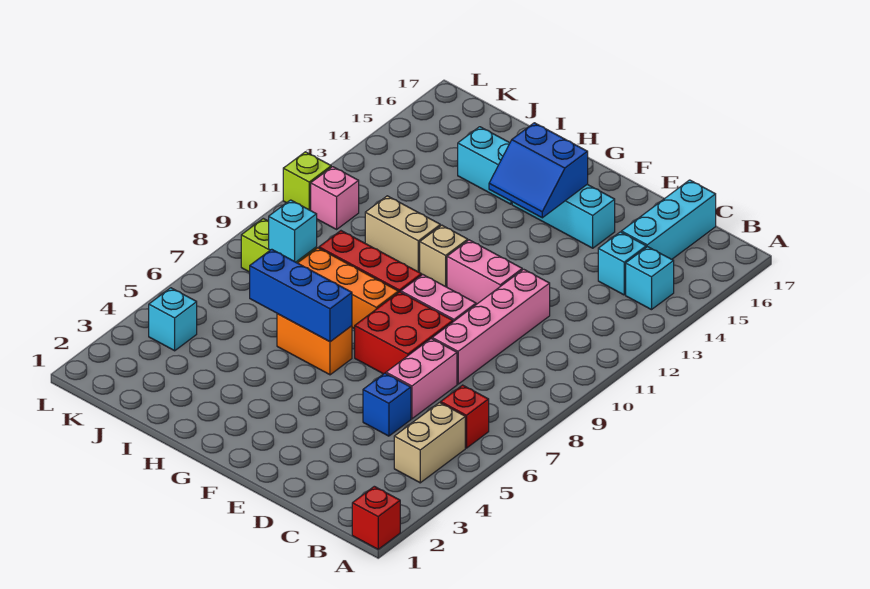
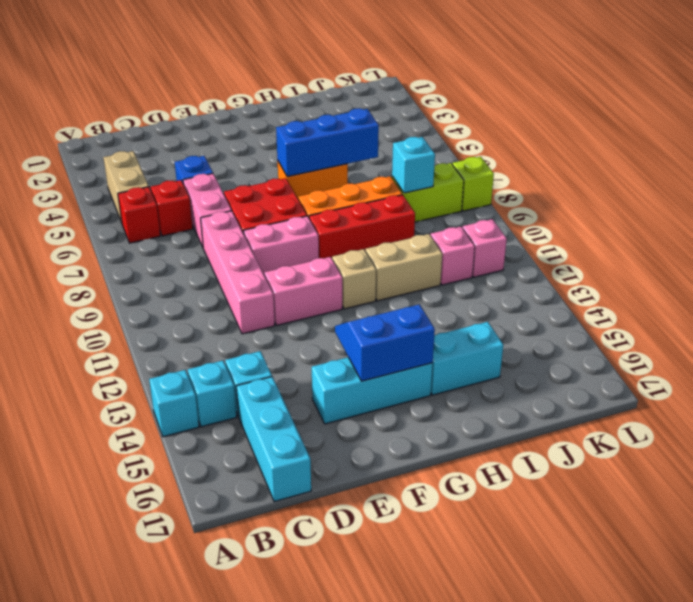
red brick A1 level 1 -> red brick C6 level 1
none -> pink brick J11 level 1
cyan brick K4 level 1 -> cyan brick A14 level 1
lime brick L11 level 1 -> lime brick L8 level 1

